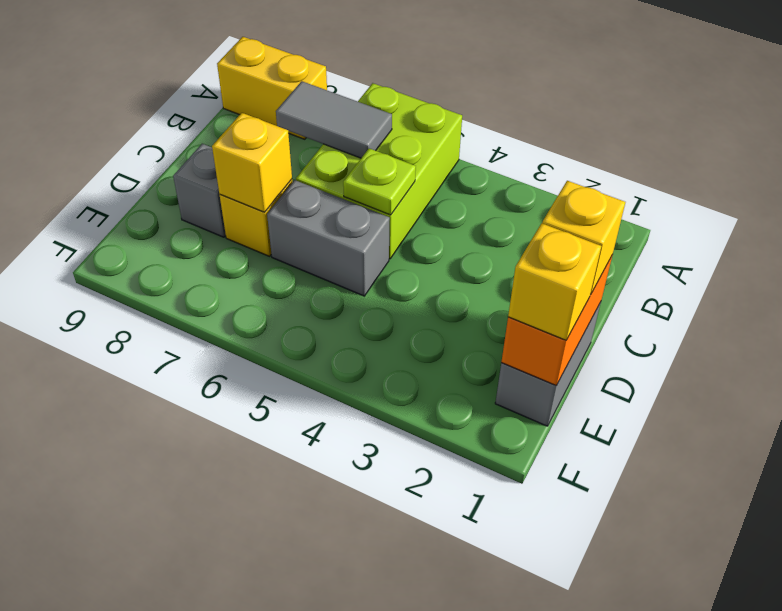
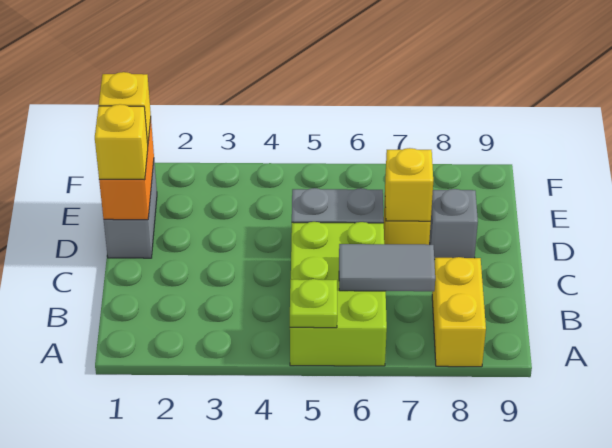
yellow brick A8:A9 level 1 -> yellow brick A8:B8 level 1
lime plate C5 level 2 -> lime plate A5 level 2

